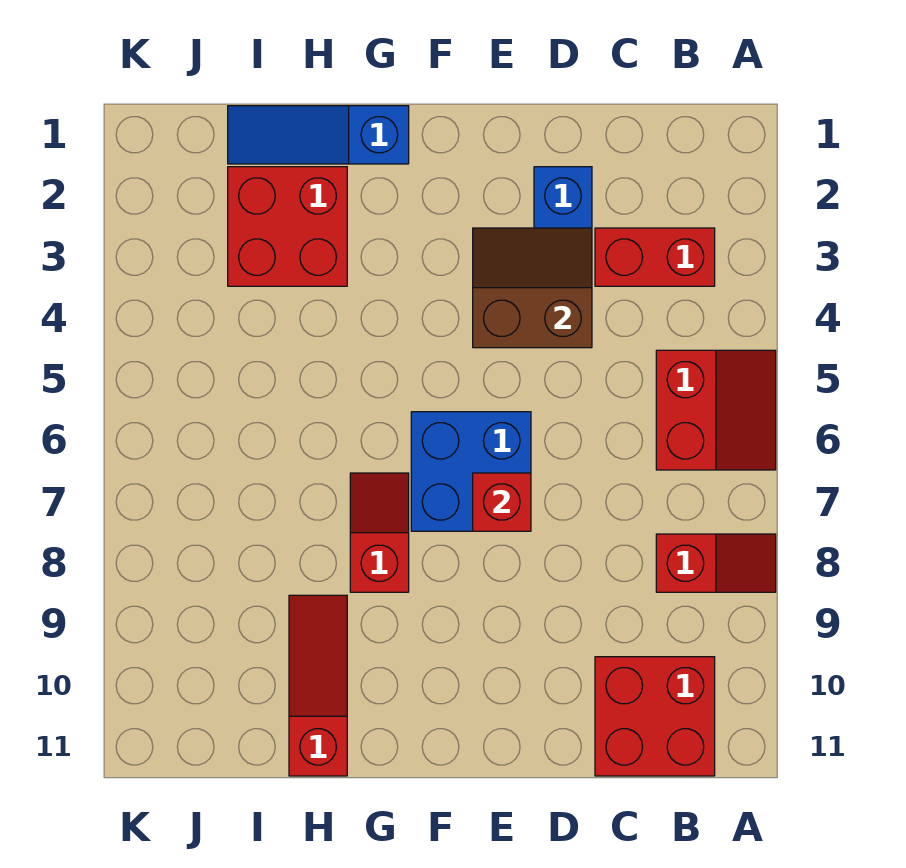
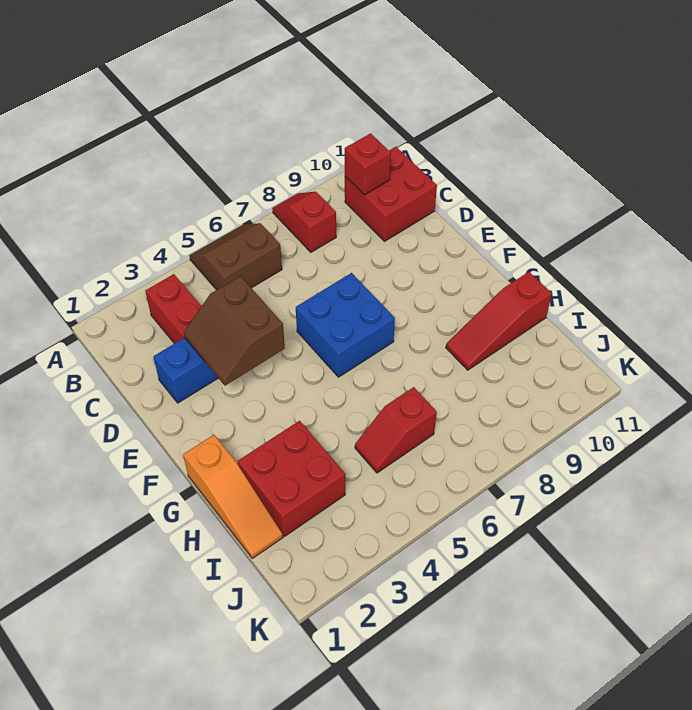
red slope A5:B6 level 1 top B -> brown slope A5:B6 level 1 top B
red brick E7 level 2 -> red brick B10 level 2
blue slope G1:I1 level 1 top G -> orange slope G1:I1 level 1 top G
red slope G7:G8 level 1 top 8 -> red slope I5:I6 level 1 top 6

